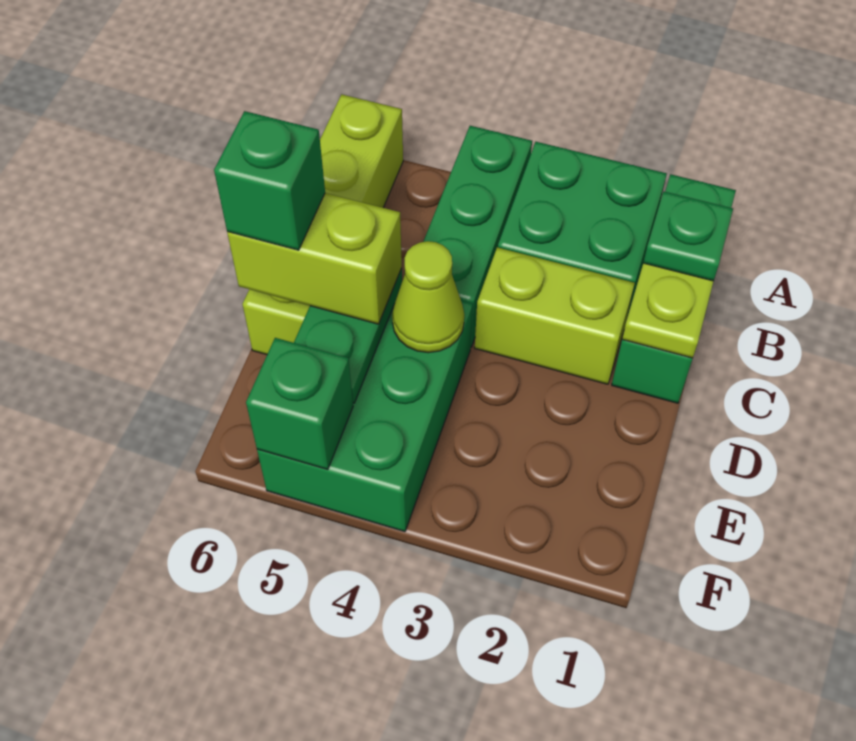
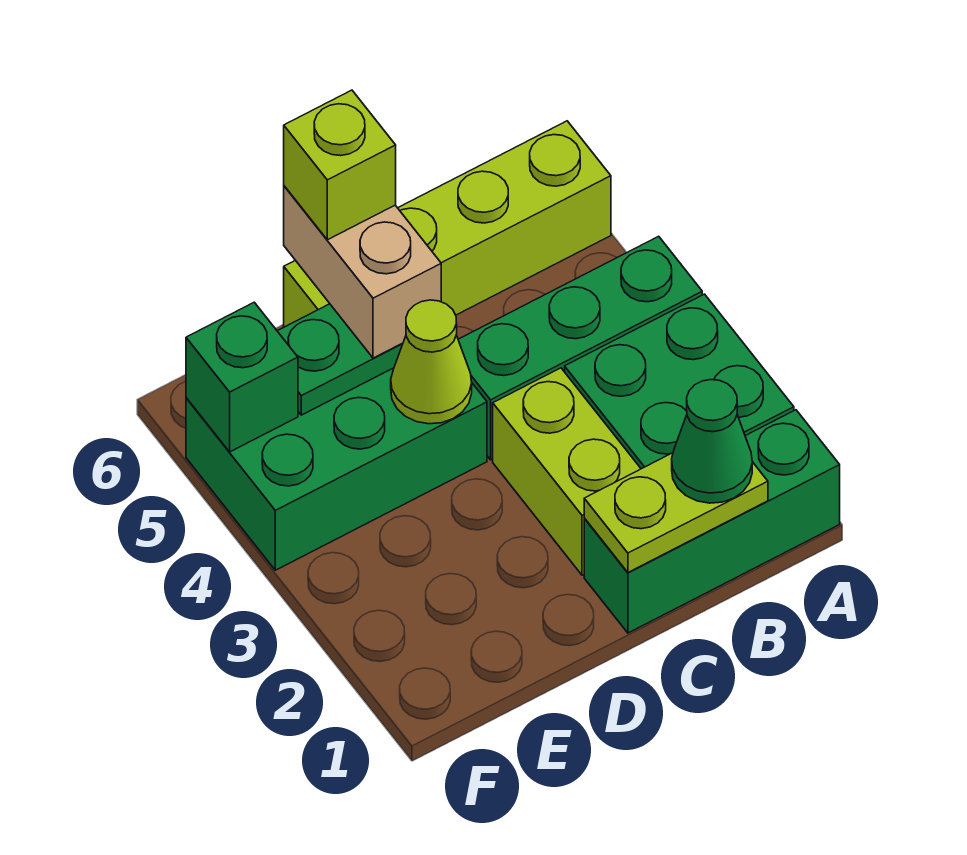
green plate B1 level 3 -> green cone B1 level 3
lime brick D5:D6 level 3 -> tan brick D5:D6 level 3
green brick D6 level 4 -> lime brick D6 level 4

